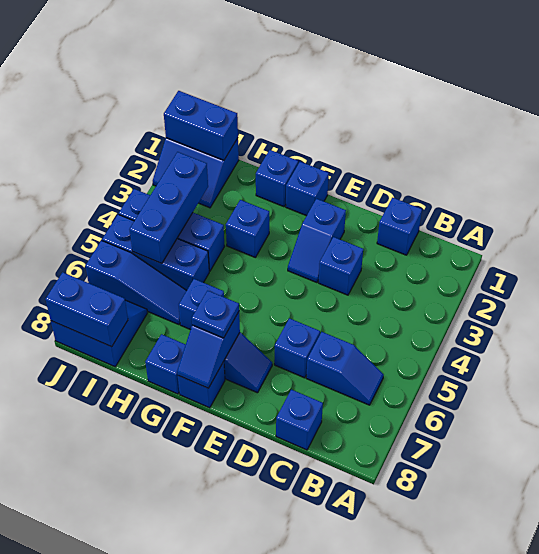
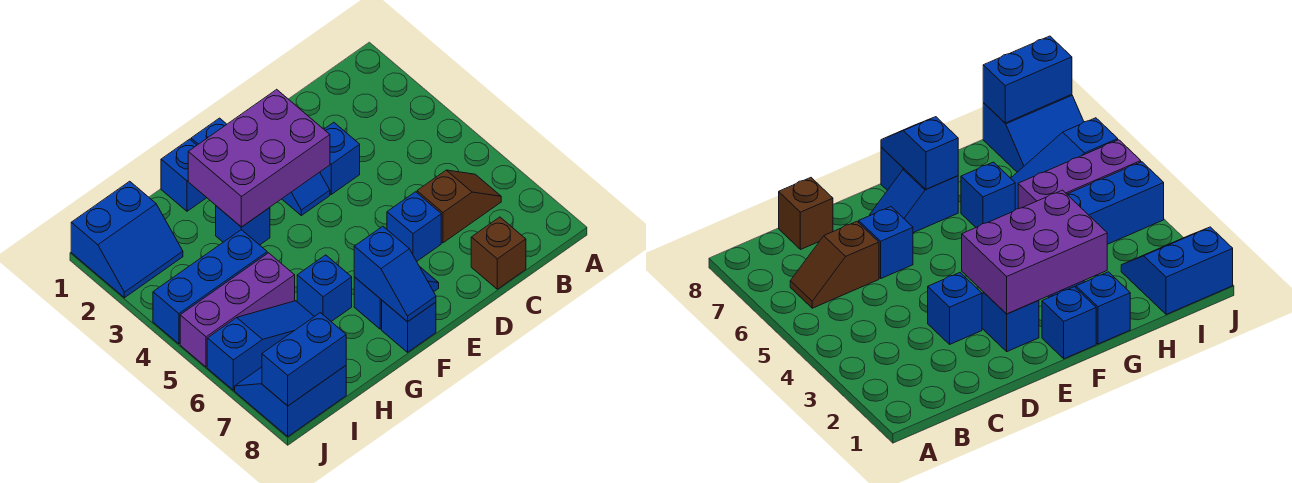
blue slope B6:C6 level 1 top C -> brown slope B6:C6 level 1 top C
blue brick C1 level 1 -> none
blue brick C8 level 1 -> brown brick C8 level 1
none -> purple brick E2:G3 level 2
blue plate F7 level 3 -> none
blue brick G8 level 1 -> none
blue brick H5:J5 level 1 -> purple brick H5:J5 level 1
blue brick I1:J1 level 2 -> none
blue brick I3:I5 level 2 -> none

